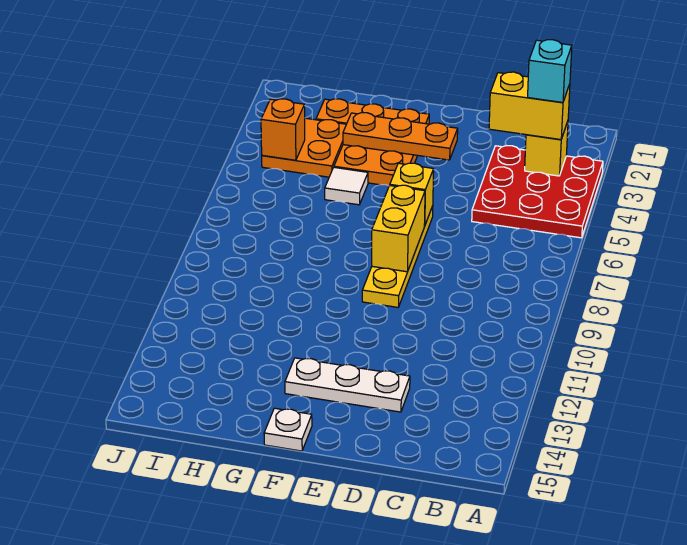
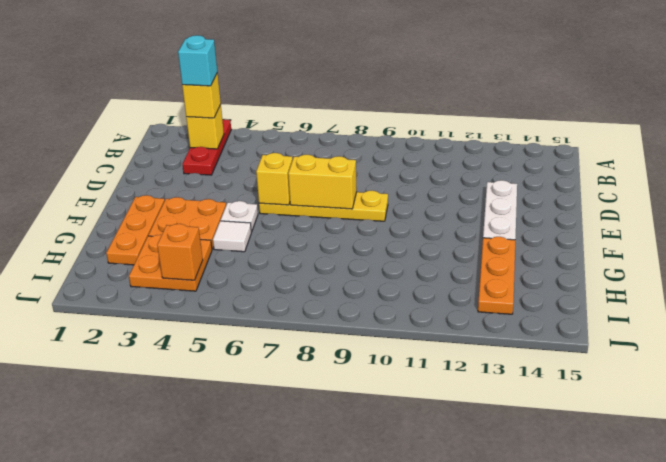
red plate A3:C5 level 1 -> red plate A3:C3 level 1
yellow brick B3:C3 level 3 -> yellow brick B3 level 3
orange plate E3:G3 level 2 -> orange plate G13:I13 level 1
white plate F15 level 1 -> white plate F5 level 1

